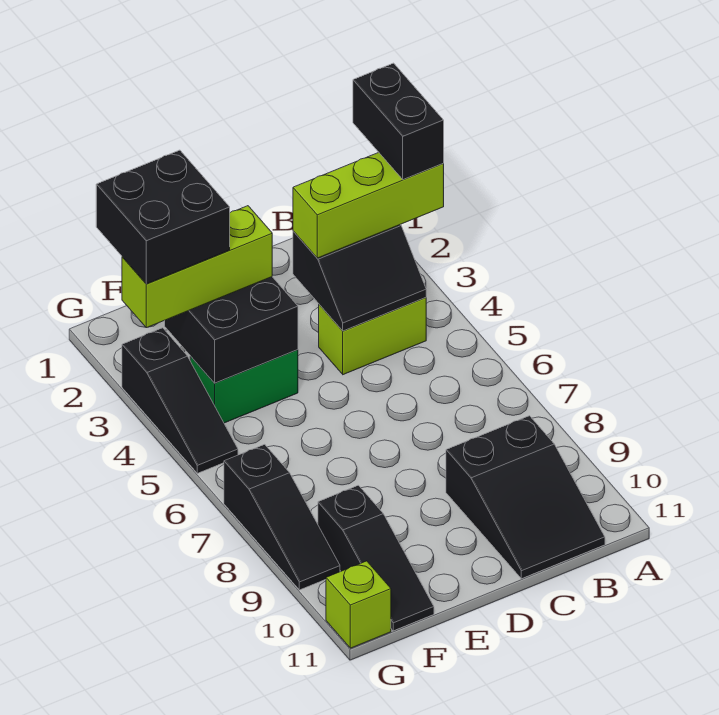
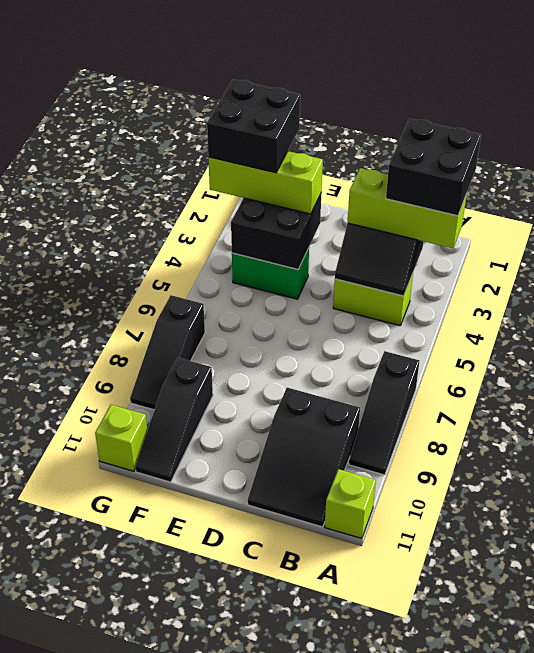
black brick A2:A3 level 4 -> black brick A2:B3 level 4
none -> lime brick A11 level 1
black slope G3:G5 level 1 top 3 -> black slope A7:A9 level 1 top 7

